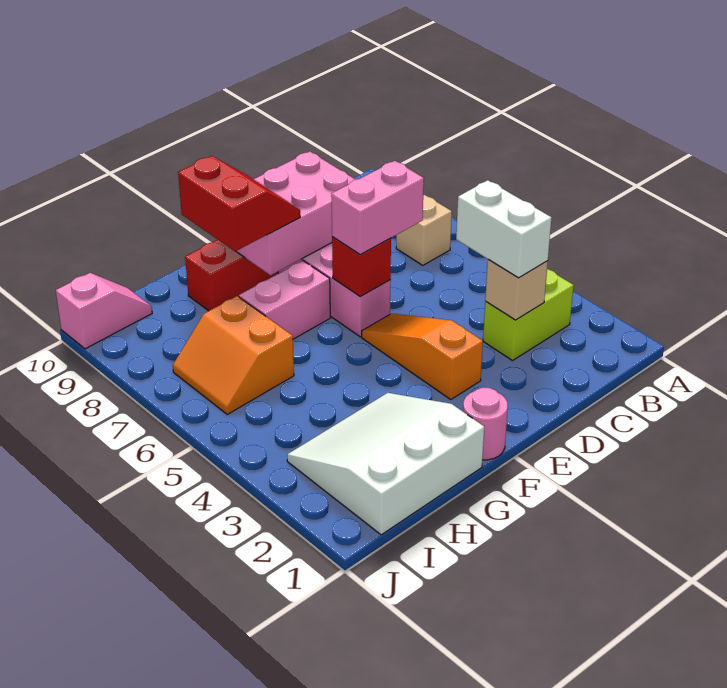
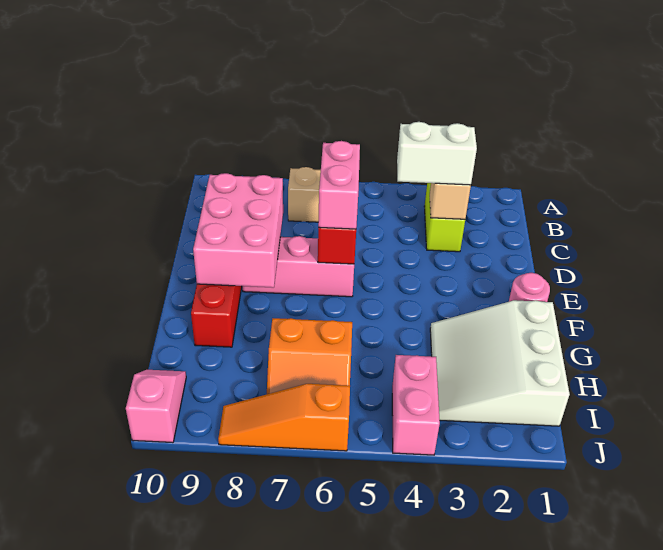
orange slope E3:E5 level 1 top 3 -> orange slope J6:J8 level 1 top 6
pink brick F7:G7 level 1 -> pink brick I4:J4 level 1
red slope F8:G9 level 3 top G -> none

